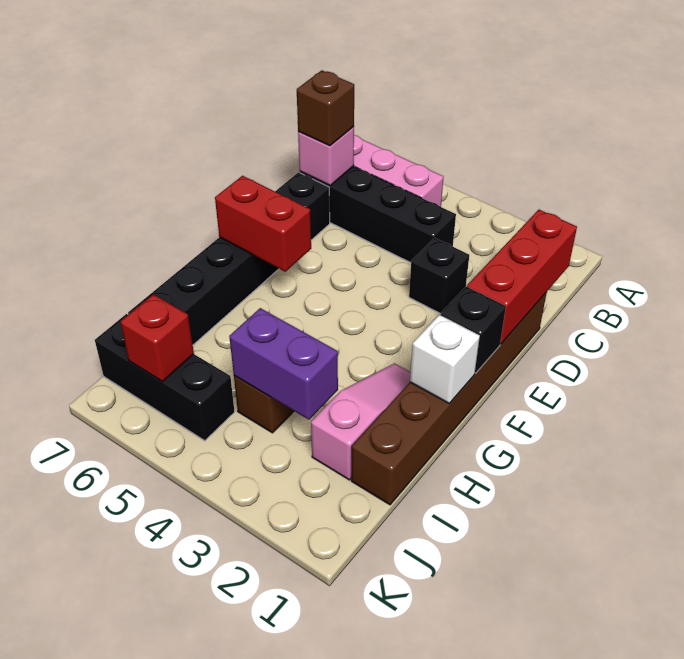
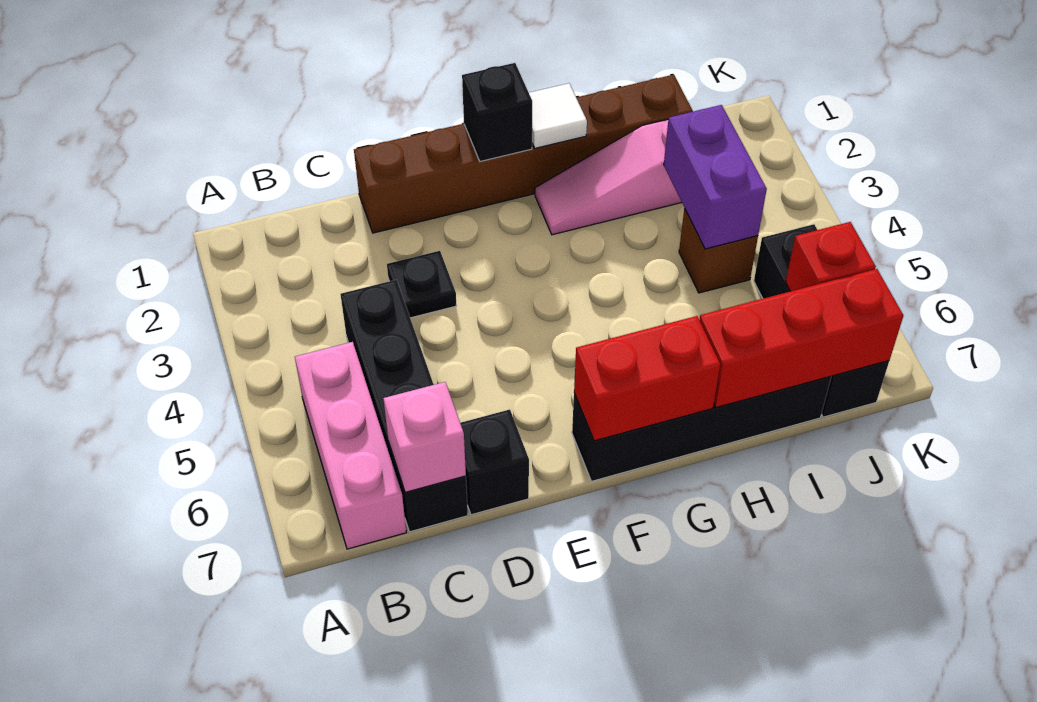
red brick C1:E1 level 2 -> red brick H7:J7 level 2
brown brick C7 level 3 -> none
black brick D3 level 1 -> black plate D3 level 1
red brick F6:F7 level 2 -> red brick F7:G7 level 2
white brick G1 level 2 -> white tile G1 level 2

